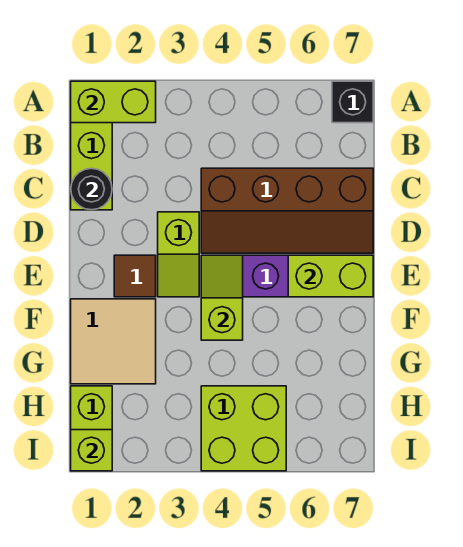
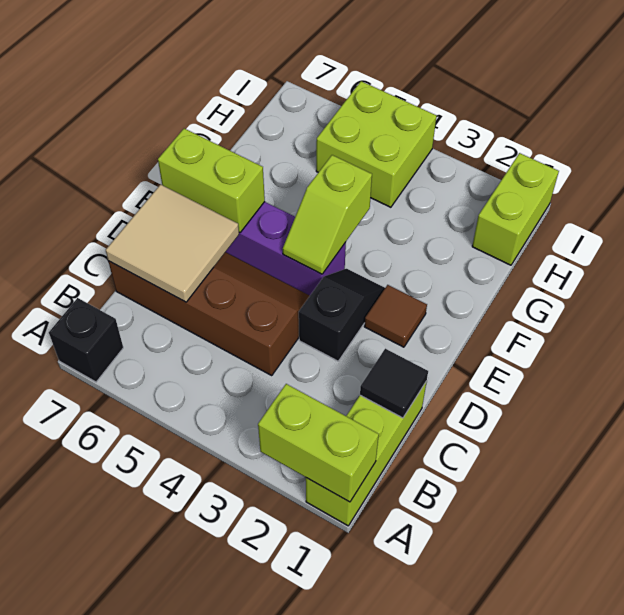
black round brick C1 level 2 -> black tile C1 level 2
lime slope D3:E3 level 1 top D -> black slope D3:E3 level 1 top D
tan tile F1:G2 level 1 -> tan tile C6:D7 level 2
lime brick I1 level 2 -> none

